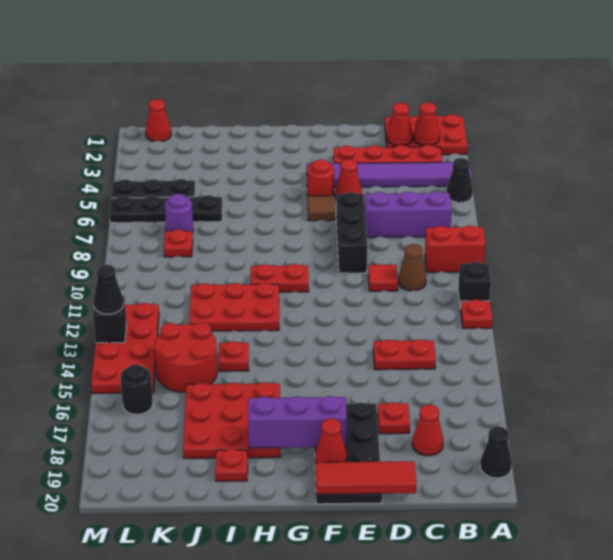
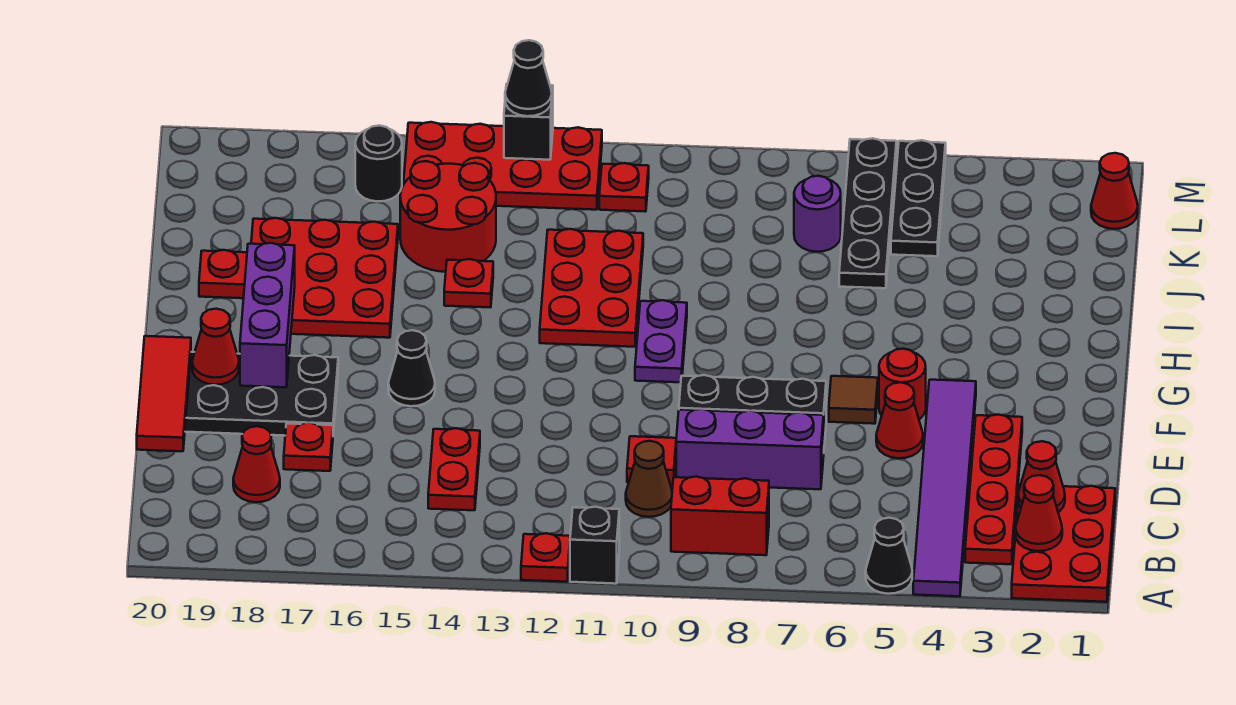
red brick A9:B9 level 1 -> red brick B8:B9 level 1
black cone A19 level 1 -> black cone F15 level 1
purple brick B7:D7 level 1 -> purple brick D7:D9 level 1
red plate G10:H10 level 1 -> purple plate G10:H10 level 1
red plate K8 level 1 -> red plate L11 level 1

